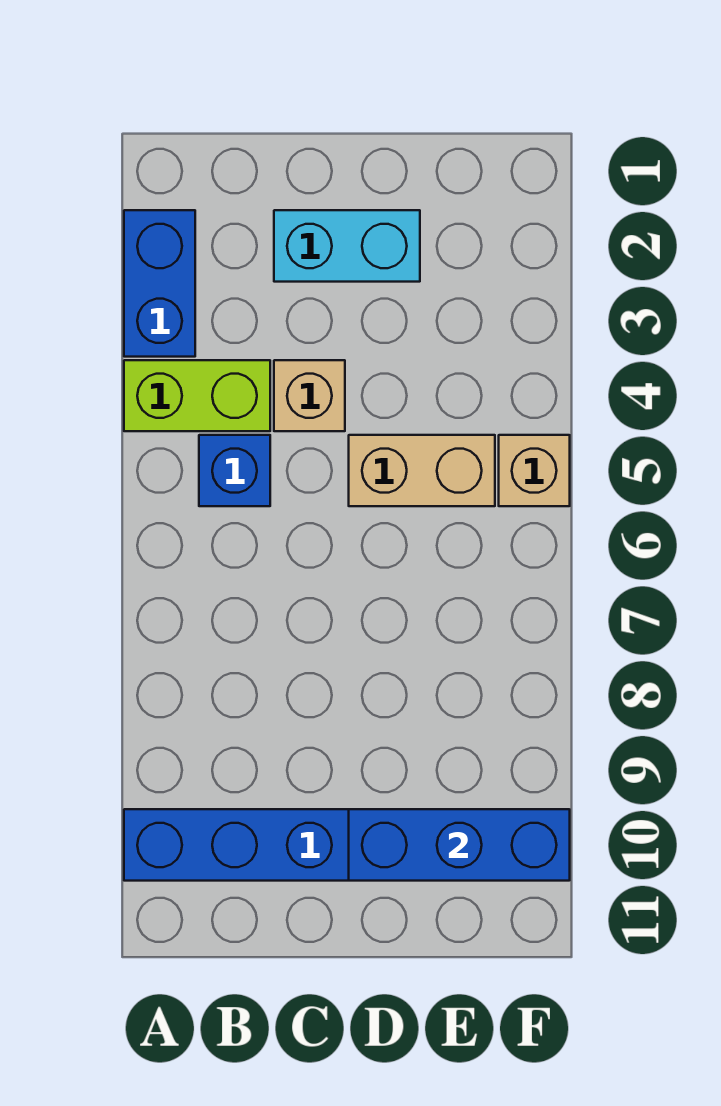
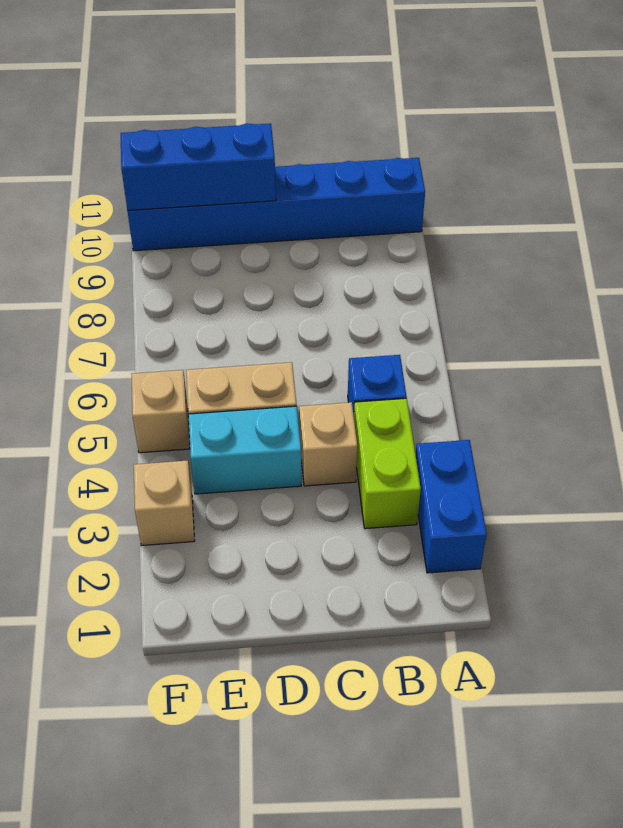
lime brick A4:B4 level 1 -> lime brick B3:B4 level 1
cyan brick C2:D2 level 1 -> cyan brick D4:E4 level 1
none -> tan brick F3 level 1

